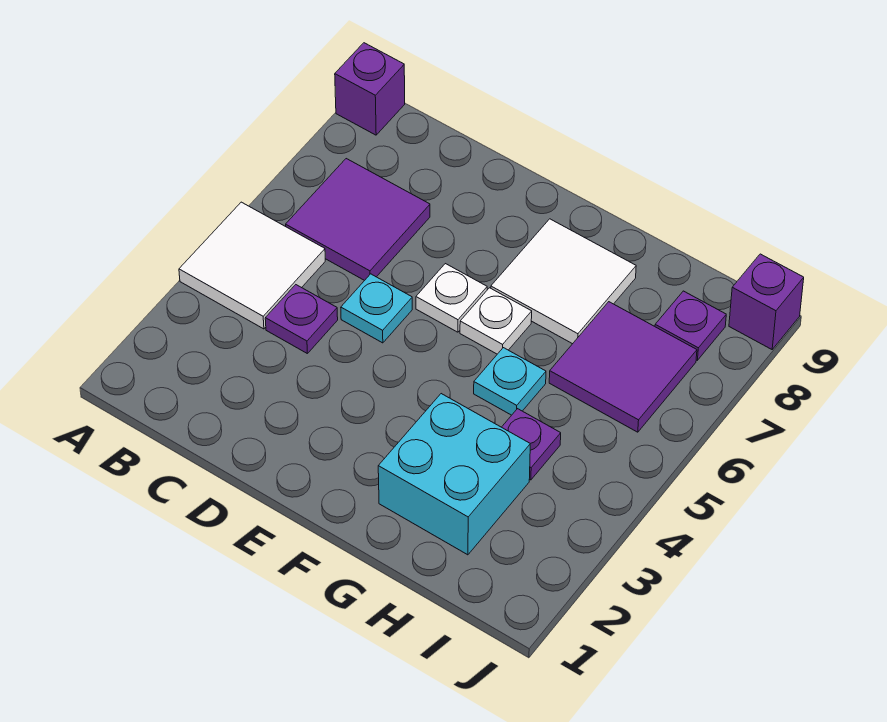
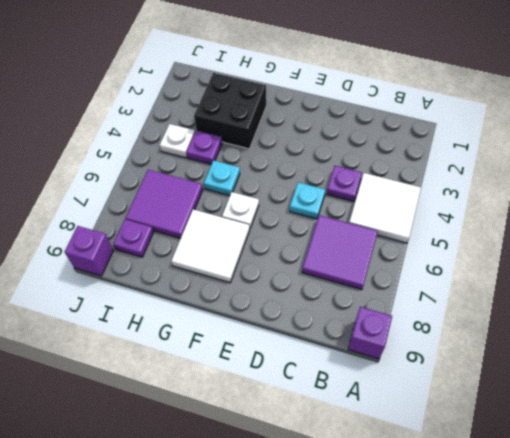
white plate E6 level 1 -> white plate I4 level 1
cyan brick G2:H3 level 1 -> black brick G2:H3 level 1

